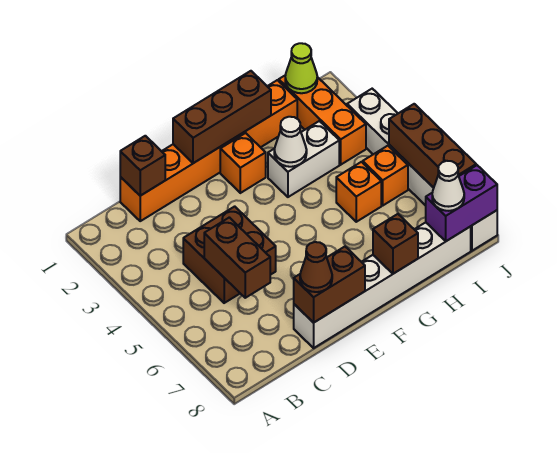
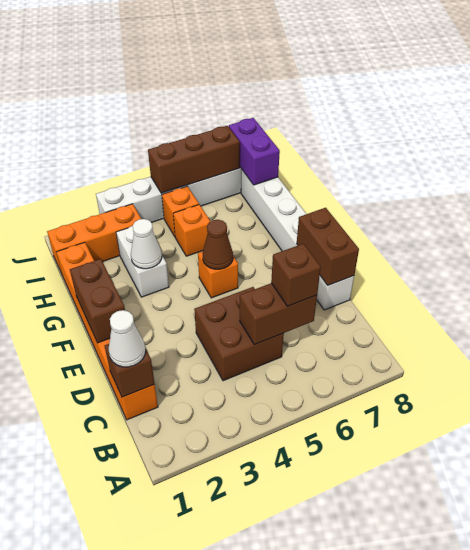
brown cone D8 level 3 -> brown cone F5 level 2
brown brick E1:G1 level 2 -> brown brick E1:F1 level 2
orange brick F2 level 1 -> orange brick F5 level 1
brown brick G8 level 2 -> brown brick C6 level 3
lime cone I1 level 2 -> none
white cone I8 level 3 -> white cone C1 level 3

